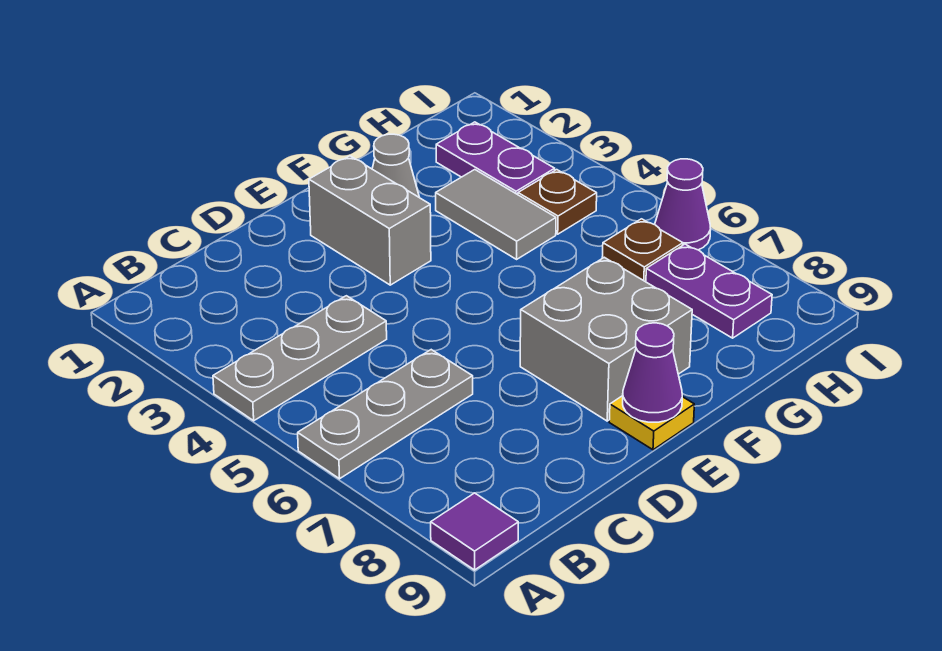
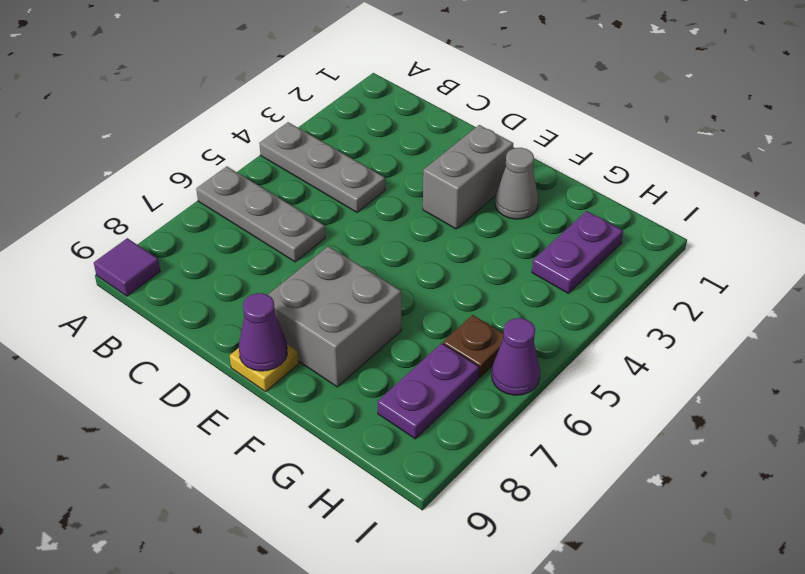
grey tile G3:G4 level 1 -> none
brown plate H4 level 1 -> none

